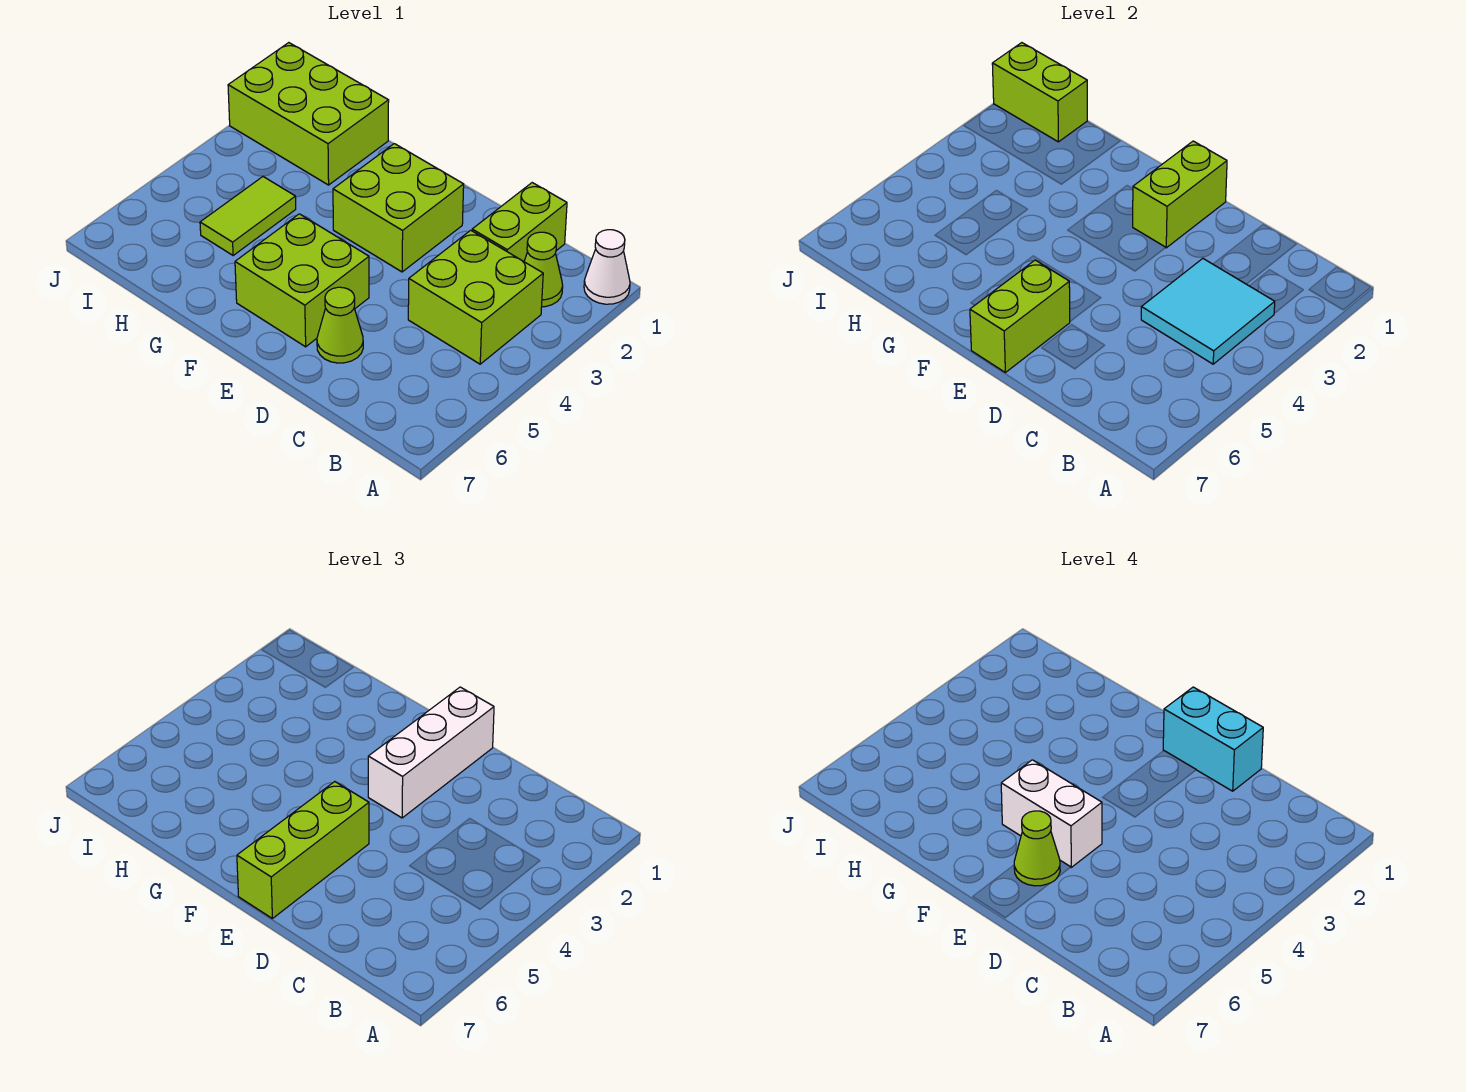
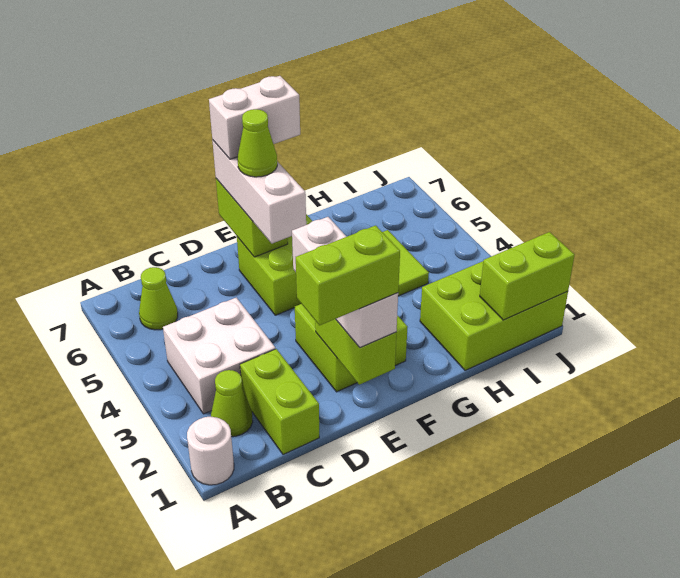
white cone A1 level 1 -> white round brick A1 level 1
lime brick B3:C4 level 1 -> white brick B3:C4 level 1
cyan tile B3:C4 level 2 -> none
cyan brick D1:E1 level 4 -> lime brick D1:E1 level 4
lime cone D6 level 1 -> lime cone B6 level 1
lime brick E5:E7 level 3 -> white brick E5:E7 level 3
white brick E5:F5 level 4 -> white brick E7:F7 level 4

